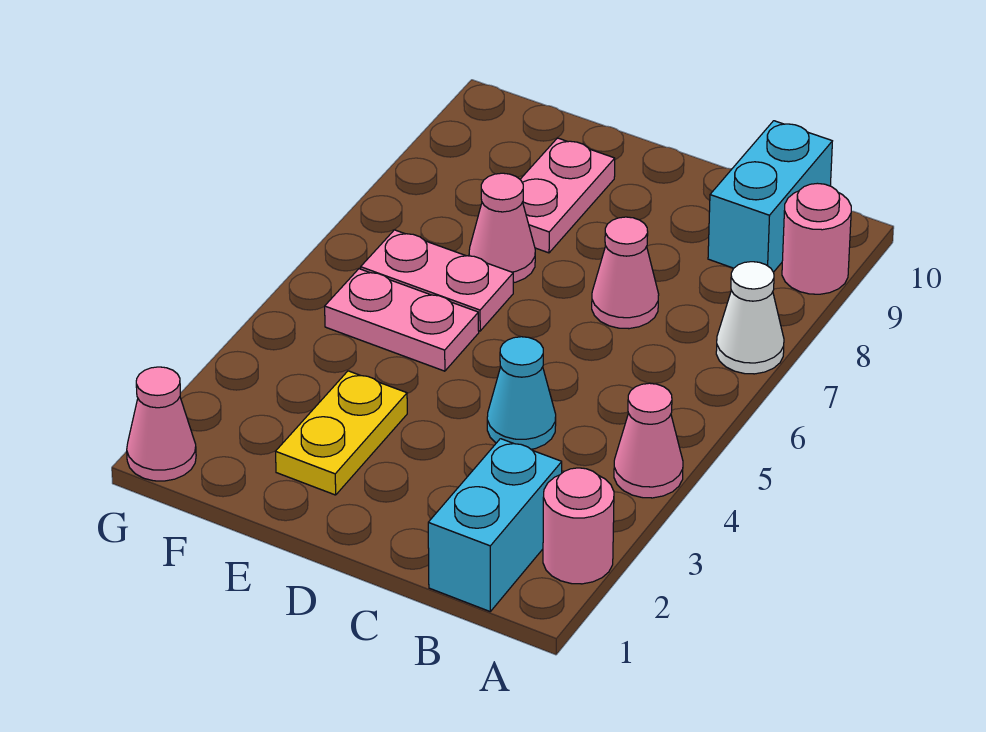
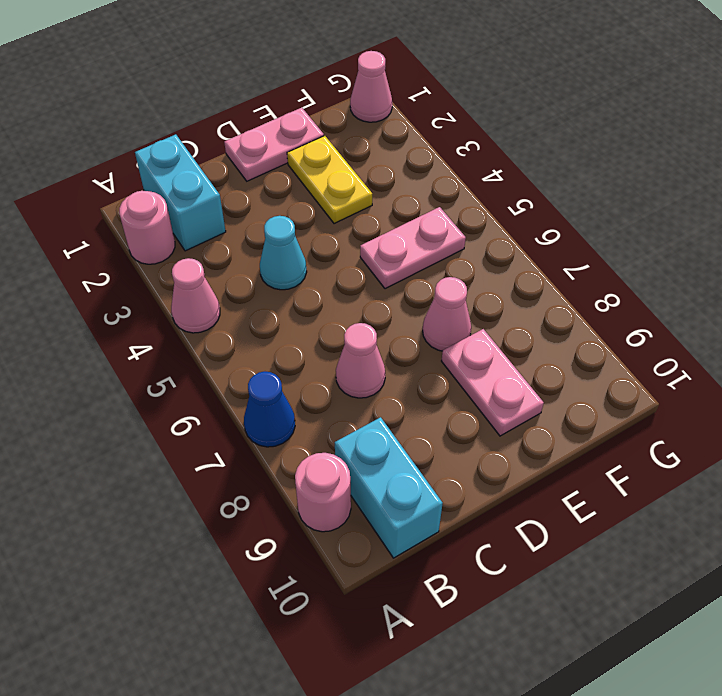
white cone A7 level 1 -> blue cone A7 level 1
pink plate E6:F6 level 1 -> pink plate D1:E1 level 1

